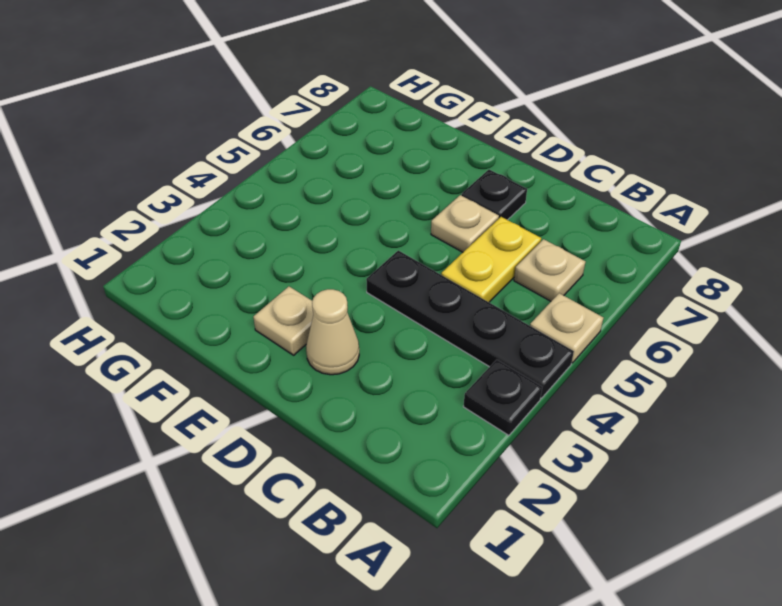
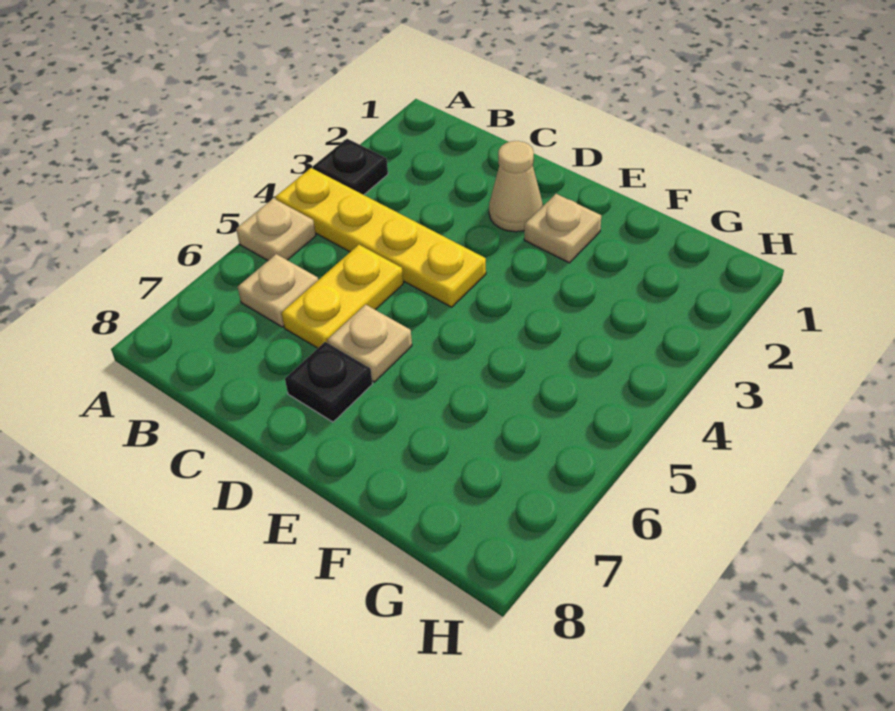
black plate A4:D4 level 1 -> yellow plate A4:D4 level 1

